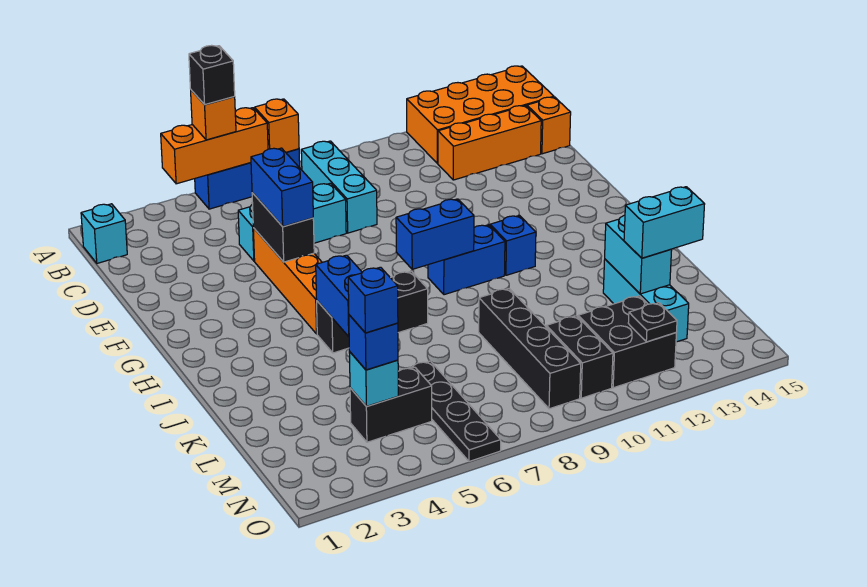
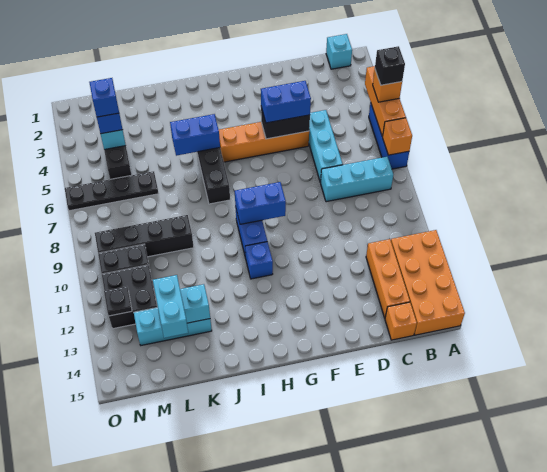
blue brick H8:H9 level 2 -> blue brick G9:H9 level 2

